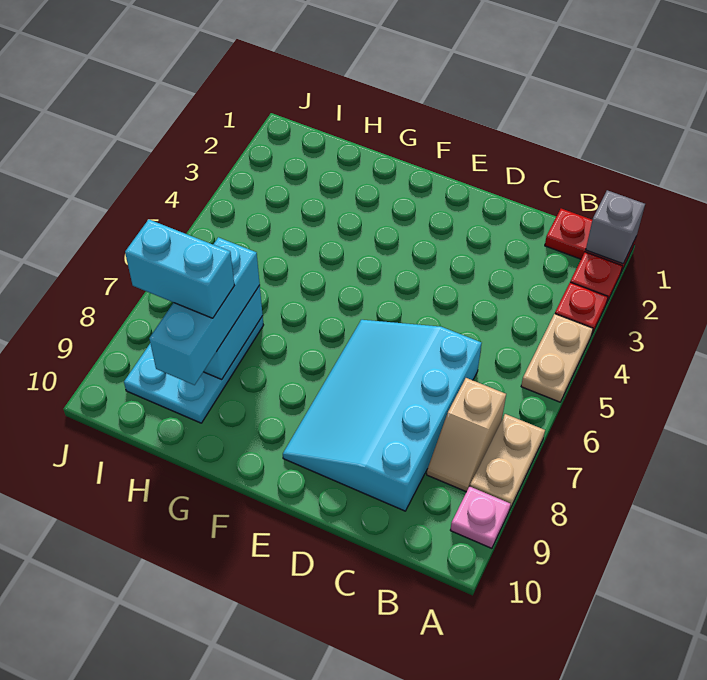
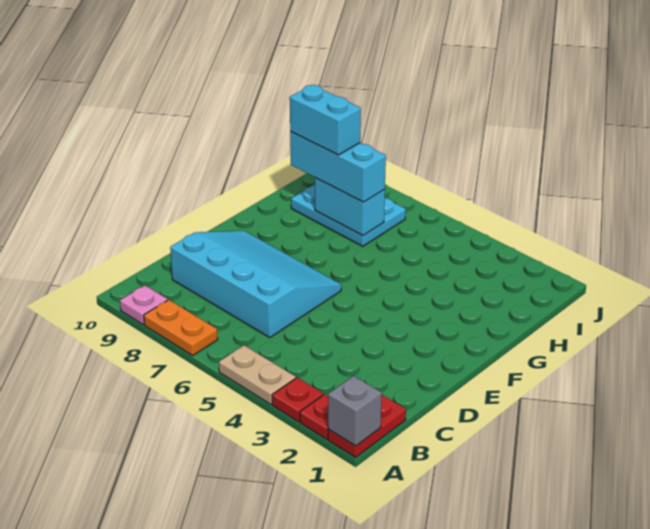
tan plate A7:A8 level 1 -> orange plate A7:A8 level 1
tan slope B7:B8 level 1 top 7 -> none
cyan brick H8:I8 level 4 -> cyan brick H8:H9 level 4

